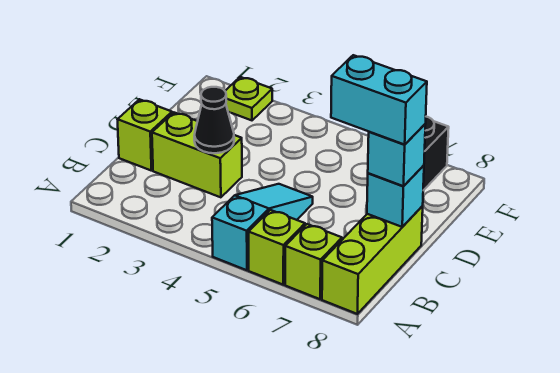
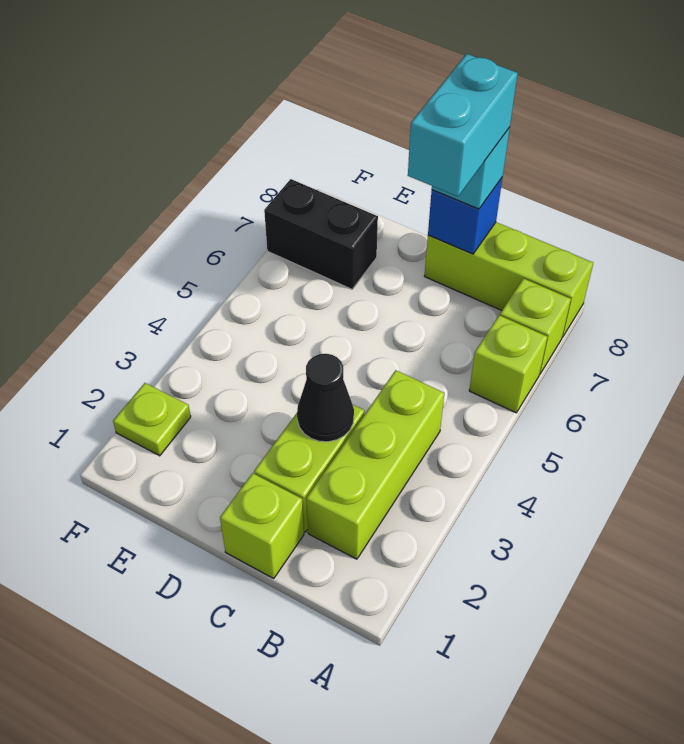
cyan slope A5:C5 level 1 top A -> none
none -> lime brick B2:B4 level 1
cyan brick C8 level 2 -> blue brick C8 level 2

